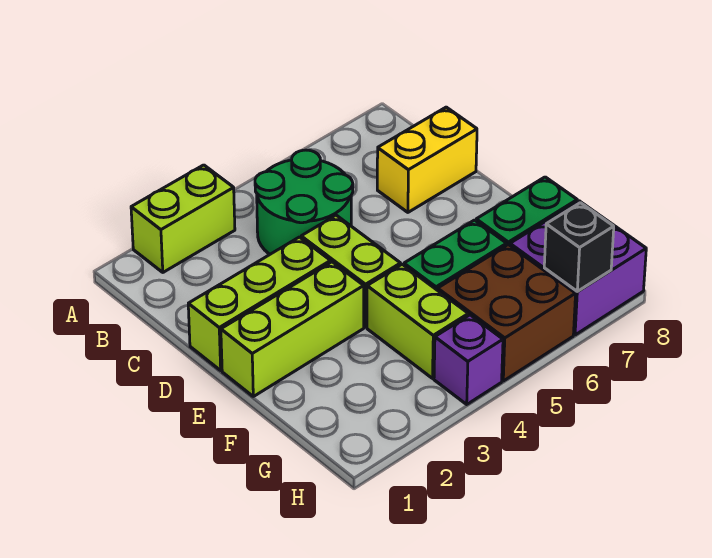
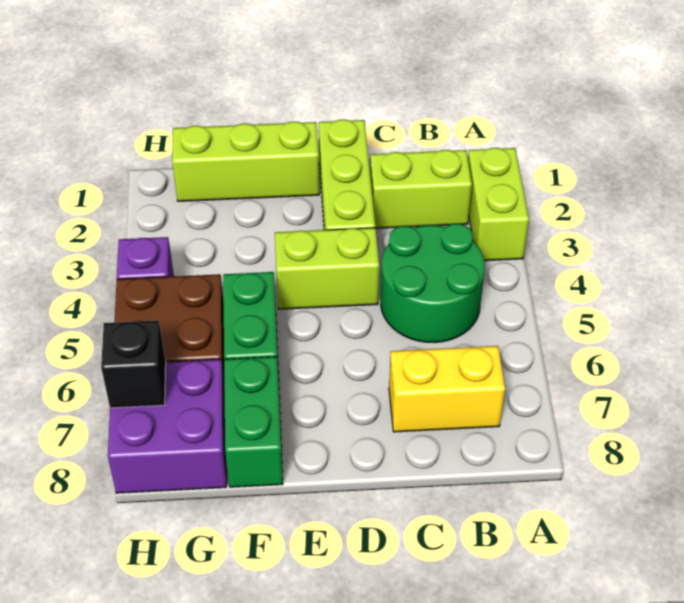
yellow brick C7:C8 level 1 -> yellow brick B7:C7 level 1
lime brick E1:E3 level 1 -> lime brick E1:G1 level 1
lime brick F4:G4 level 1 -> lime brick B2:C2 level 1

